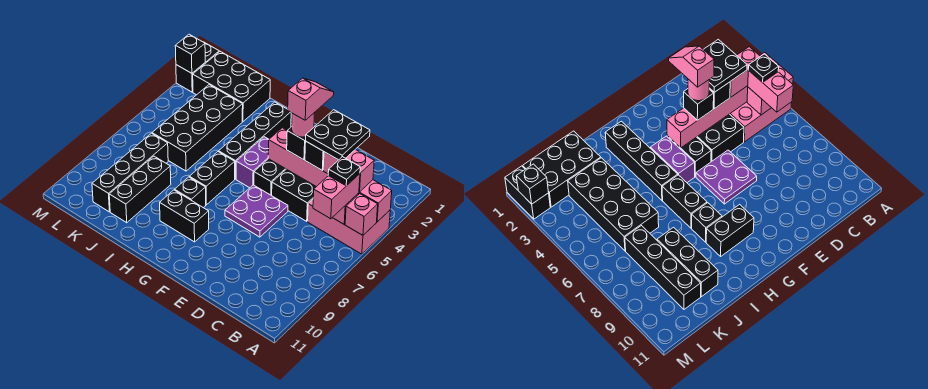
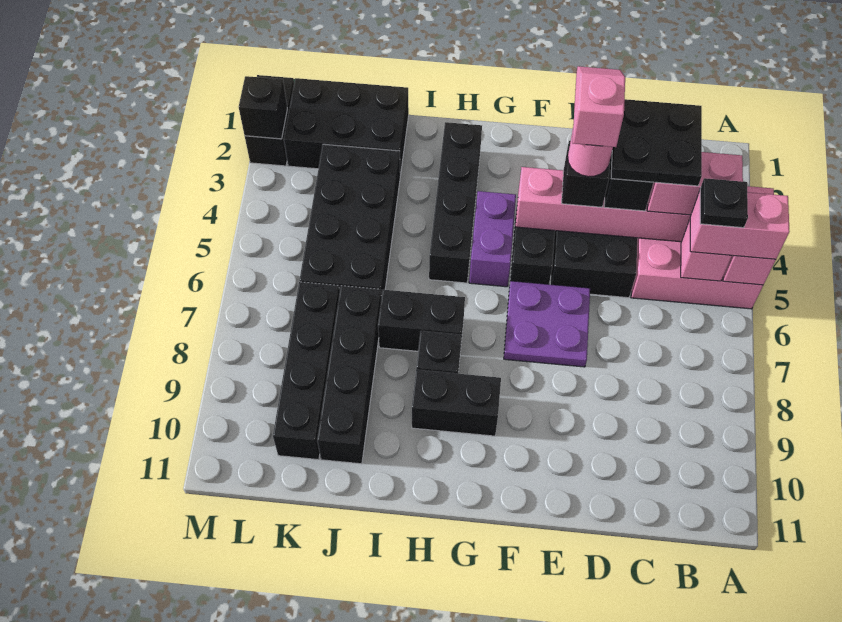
pink brick B5:B6 level 3 -> pink brick A5:B5 level 3
black brick H6:H7 level 1 -> black brick H7:I7 level 1
black brick J8:J10 level 1 -> black brick J7:J10 level 1

